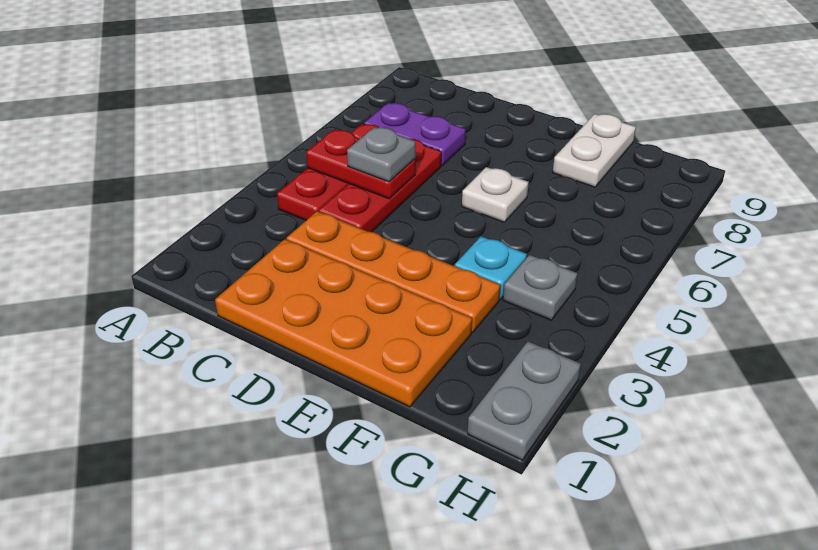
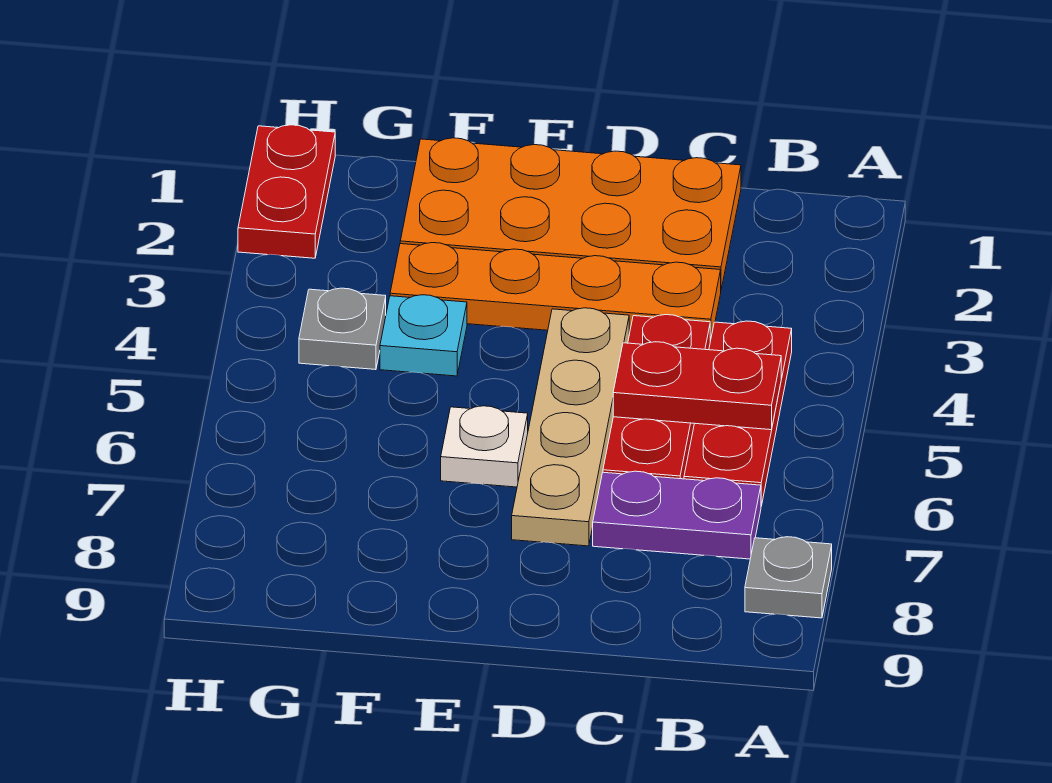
grey plate C5 level 3 -> grey plate A8 level 1
none -> tan plate D4:D7 level 1
white plate F8:F9 level 1 -> none
grey plate H1:H2 level 1 -> red plate H1:H2 level 1

